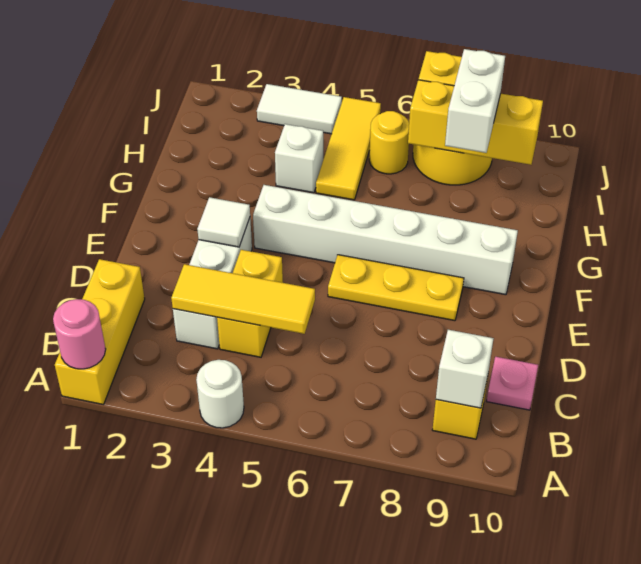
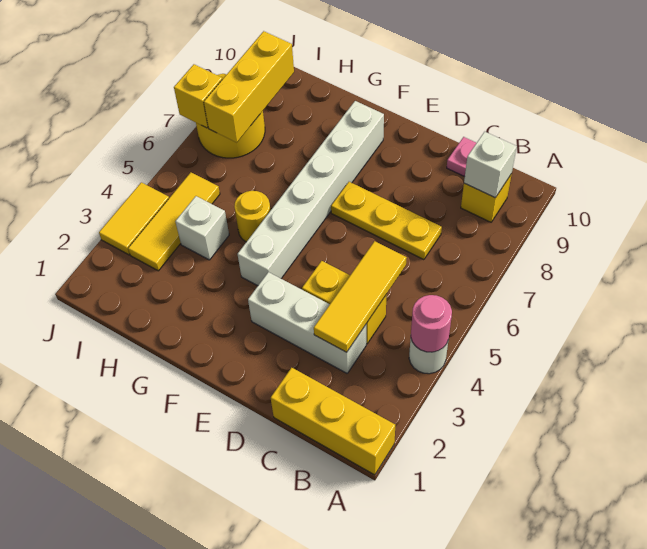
pink round brick A1 level 2 -> pink round brick A4 level 2
white tile E3 level 2 -> none
yellow plate E6:E8 level 1 -> yellow plate C7:E7 level 1
yellow tile H5:J5 level 1 -> yellow tile I3:I5 level 1
white brick H8:I8 level 3 -> none
yellow round brick I6 level 1 -> yellow round brick G5 level 1
white tile J3:J4 level 1 -> yellow tile J3:J4 level 1

